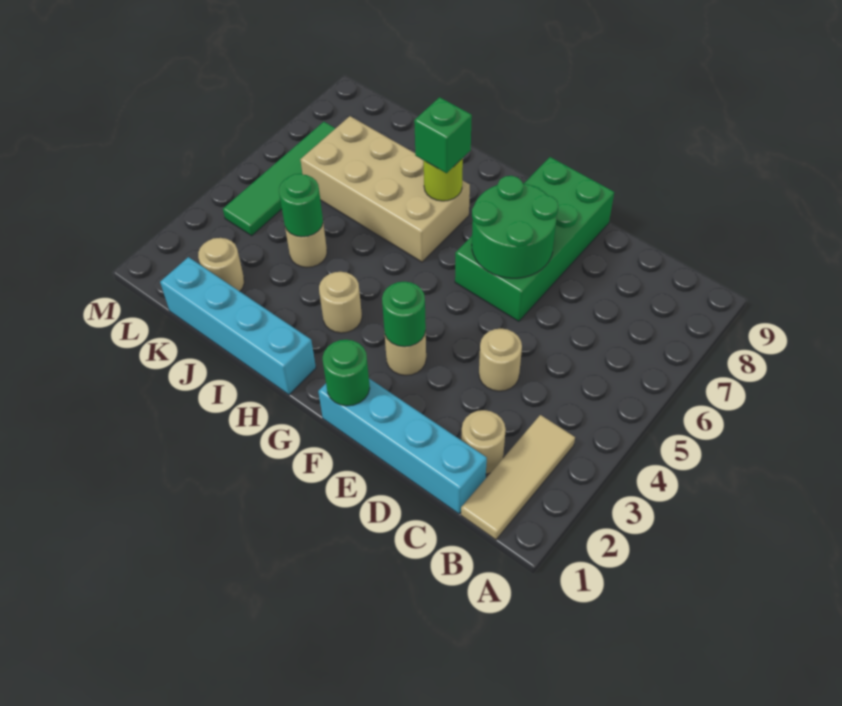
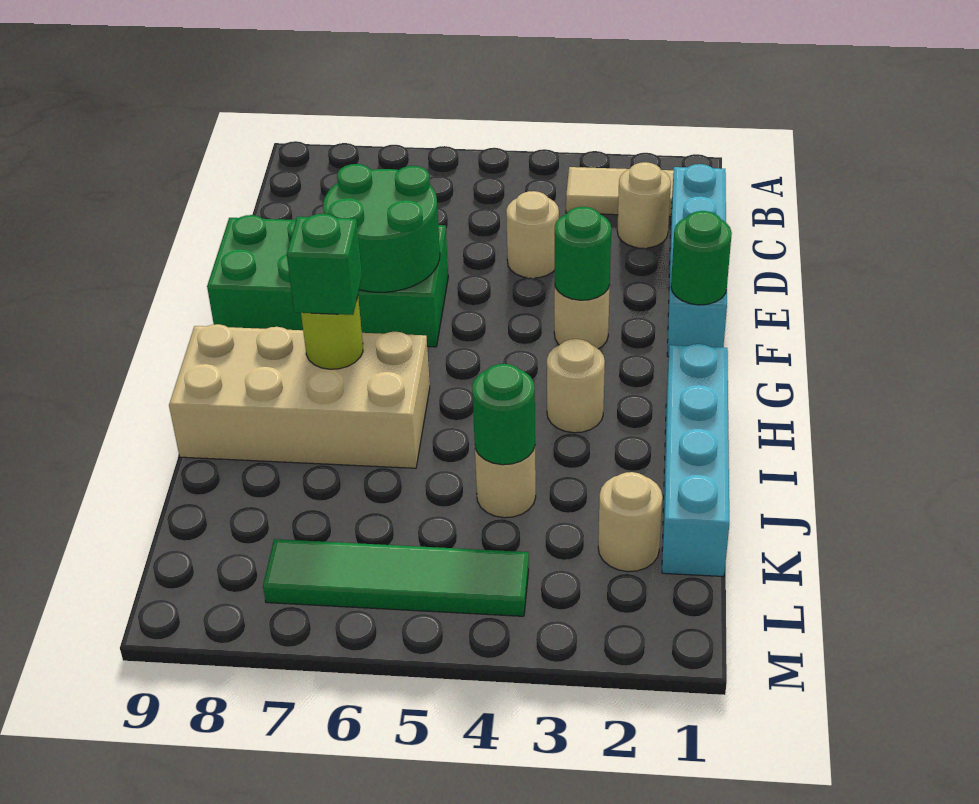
tan brick H6:K7 level 1 -> tan brick H6:I9 level 1

